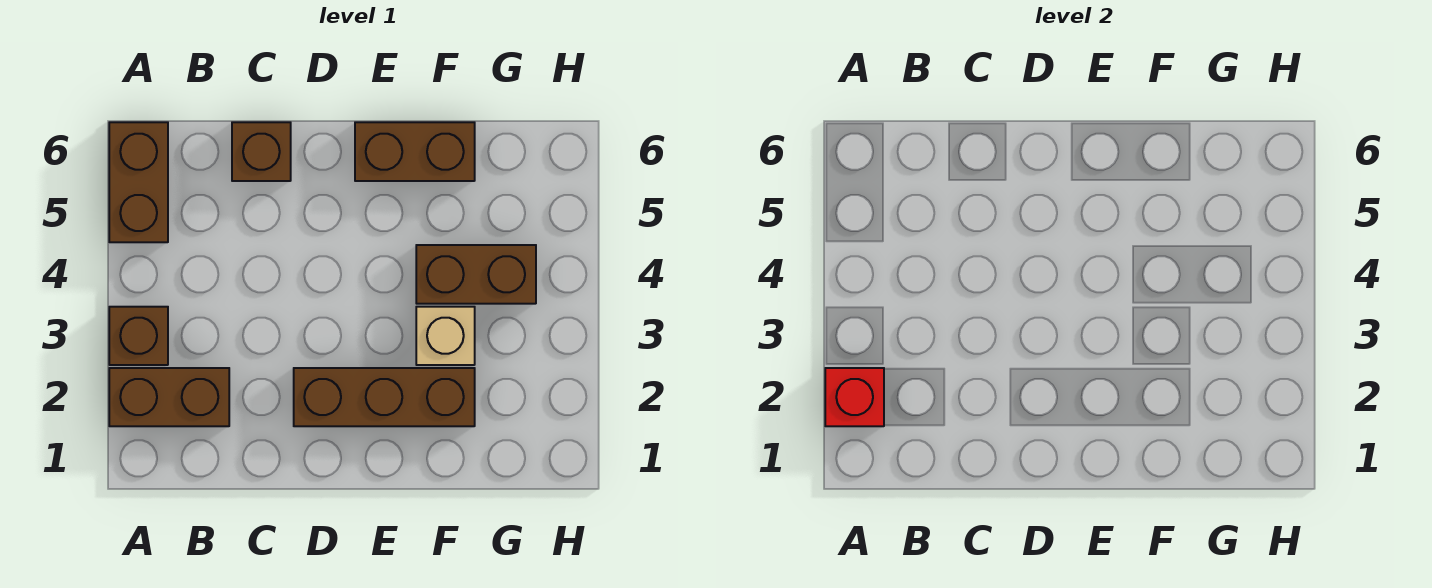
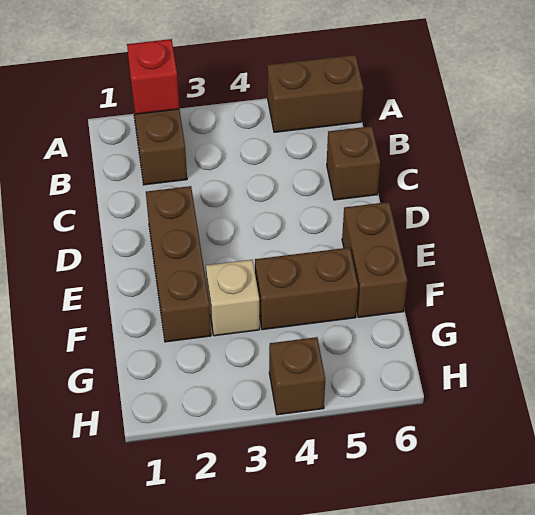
brown brick A3 level 1 -> brown brick H4 level 1
brown brick F4:G4 level 1 -> brown brick F4:F5 level 1

